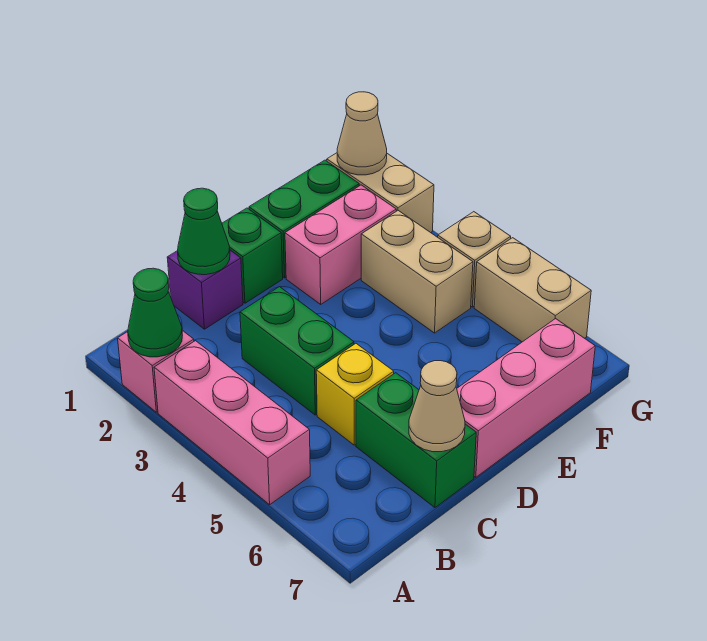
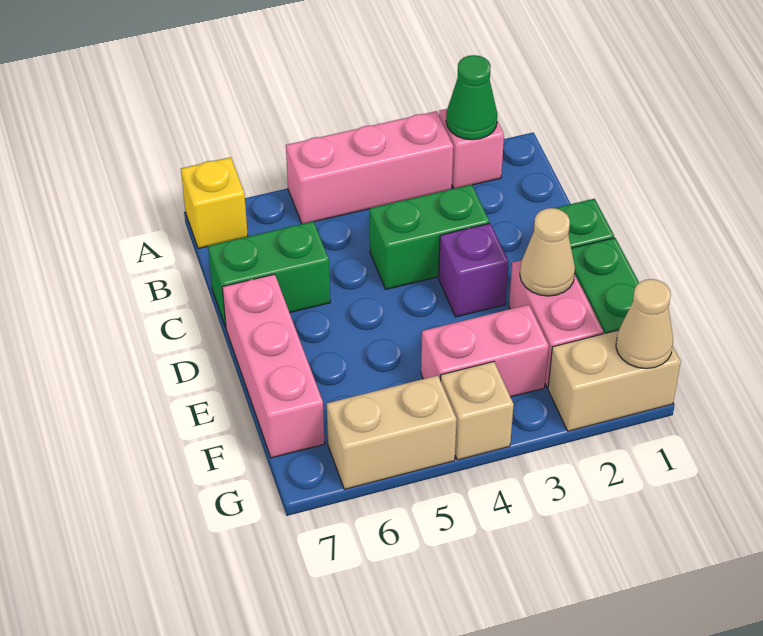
purple brick C1 level 1 -> purple brick D3 level 1
green cone C1 level 2 -> none
yellow brick C5 level 1 -> yellow brick A7 level 1
tan cone C7 level 2 -> tan cone E2 level 2
tan brick F3:F4 level 1 -> pink brick F3:F4 level 1

